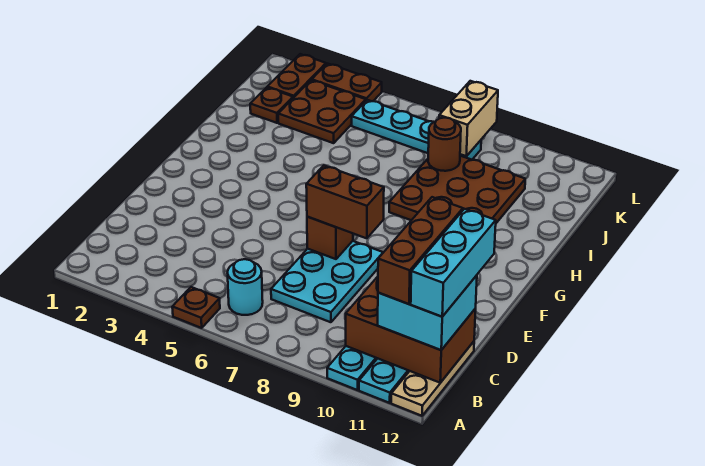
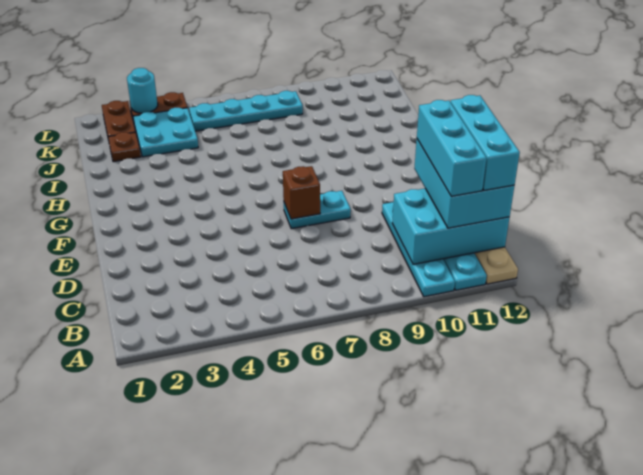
brown plate A5 level 1 -> none
cyan round brick B6 level 1 -> cyan round brick L3 level 2
brown brick B10:C12 level 2 -> cyan brick B10:C12 level 2
cyan brick B11:C12 level 3 -> cyan brick B11:D12 level 3
brown brick B11:D11 level 4 -> cyan brick B11:D11 level 4
cyan plate C7:E8 level 1 -> cyan plate E7:E8 level 1
brown brick E7:E8 level 3 -> none
brown plate H8:J10 level 1 -> none
brown plate J3:K4 level 1 -> cyan plate J3:K4 level 1
brown round brick J8 level 2 -> none
tan brick K8:L8 level 2 -> none

